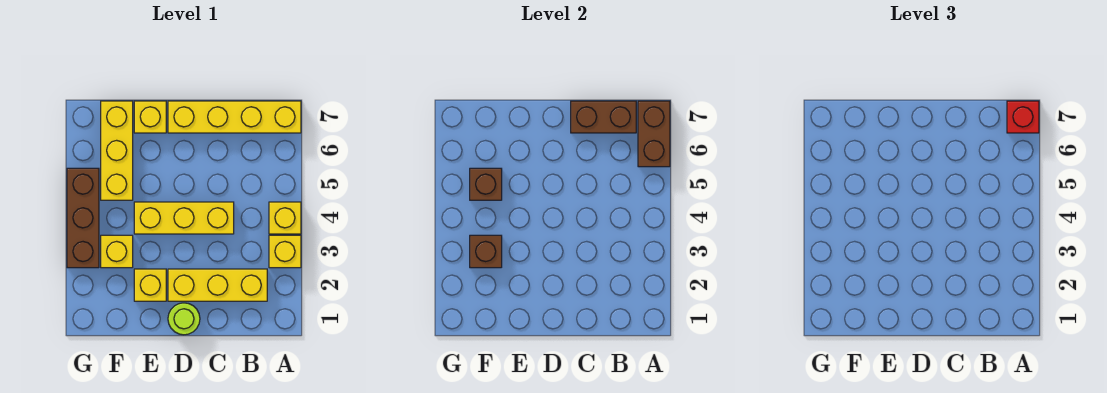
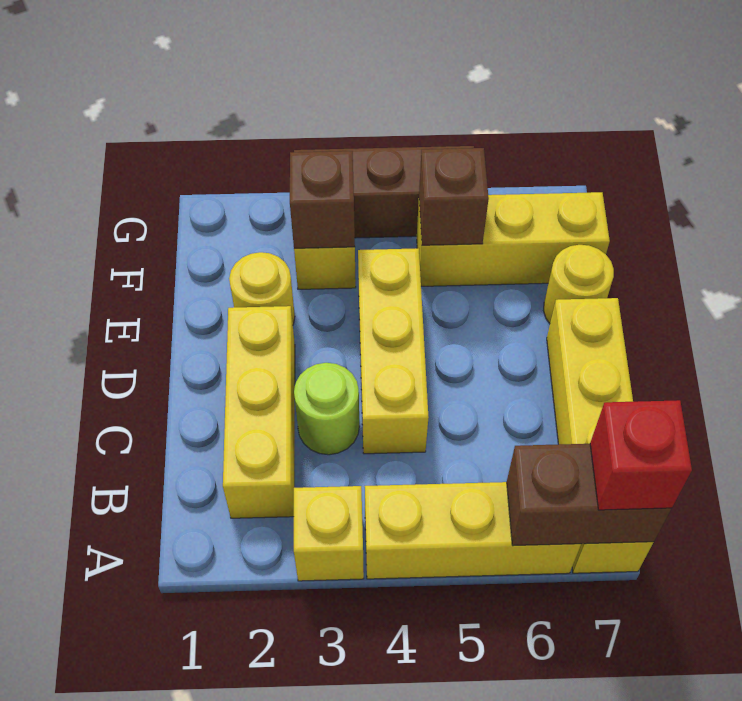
yellow brick A4 level 1 -> yellow brick A4:A6 level 1
brown brick B7:C7 level 2 -> none
lime round brick D1 level 1 -> lime round brick C3 level 1
yellow brick E2 level 1 -> yellow round brick E2 level 1
yellow brick E7 level 1 -> yellow round brick E7 level 1

